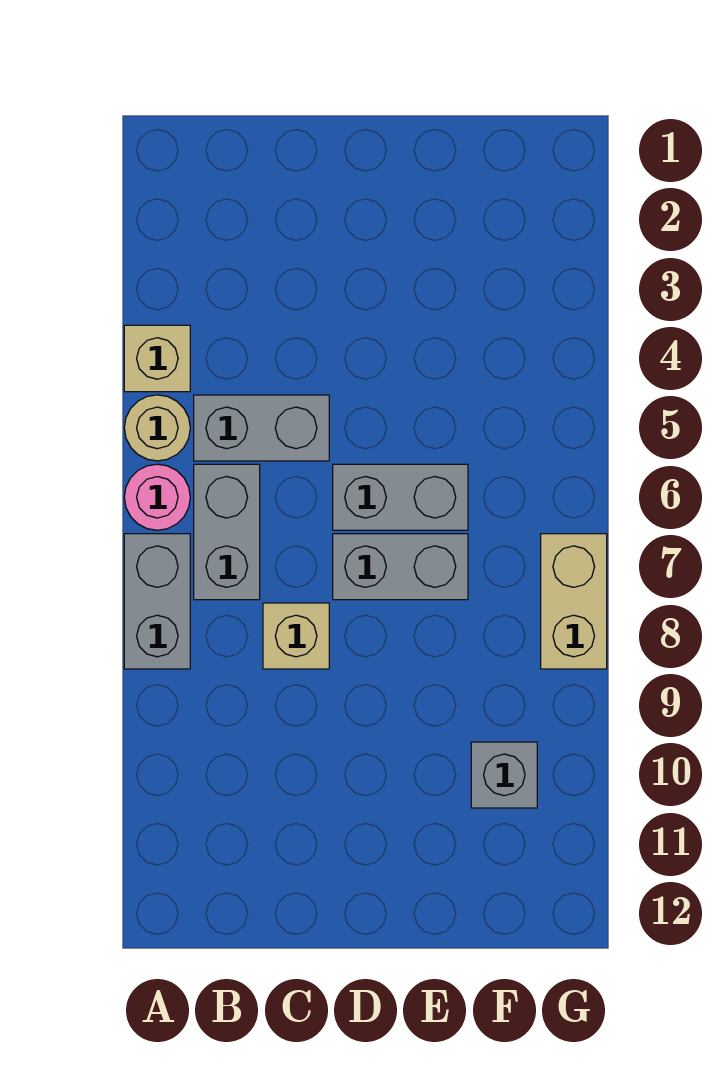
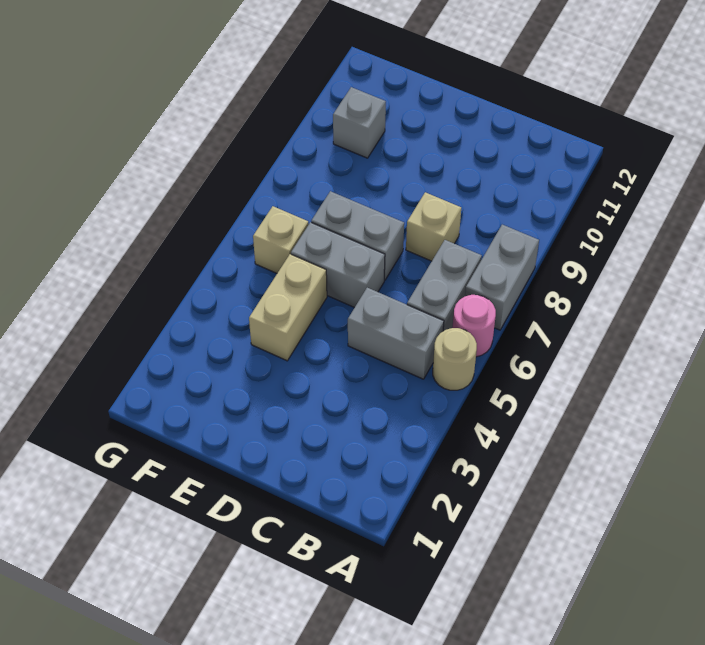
tan brick A4 level 1 -> tan brick F6 level 1
tan brick G7:G8 level 1 -> tan brick E4:E5 level 1

